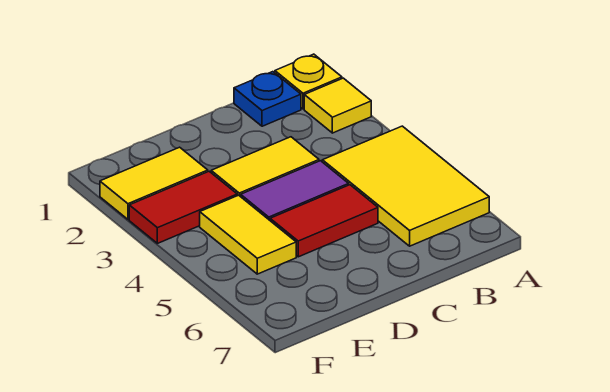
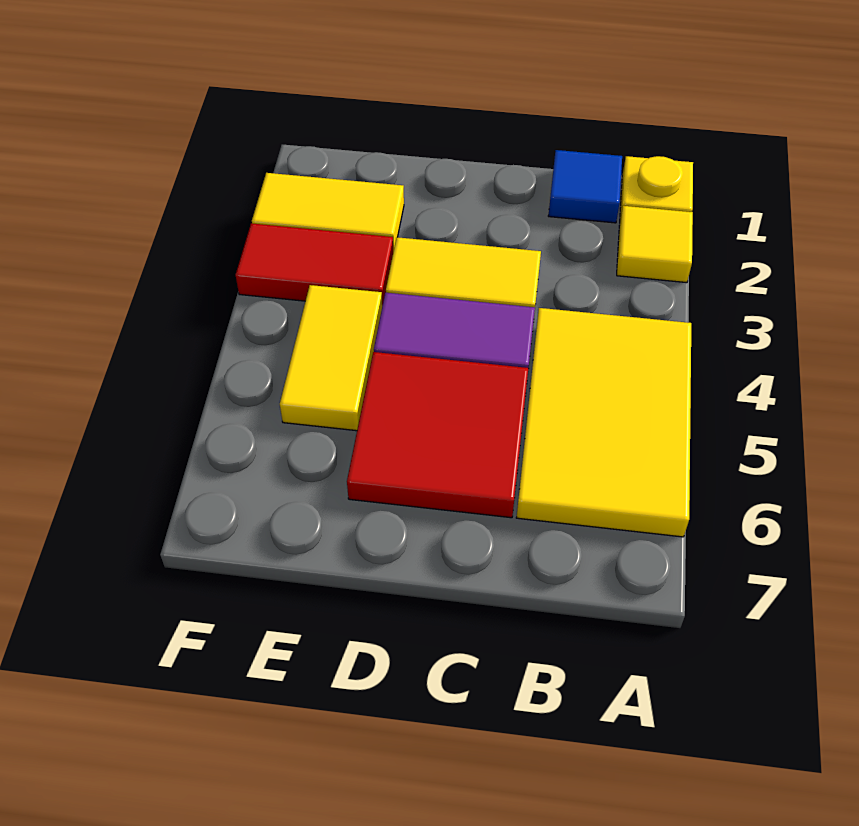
blue plate B1 level 1 -> blue tile B1 level 1
red tile C5:D5 level 1 -> red tile C5:D6 level 1

